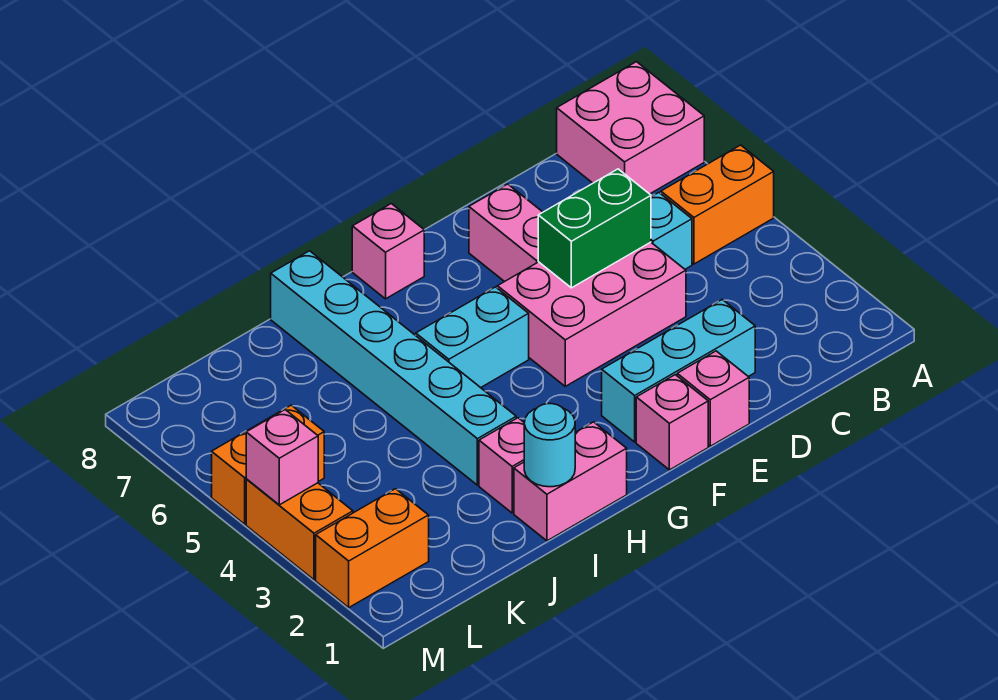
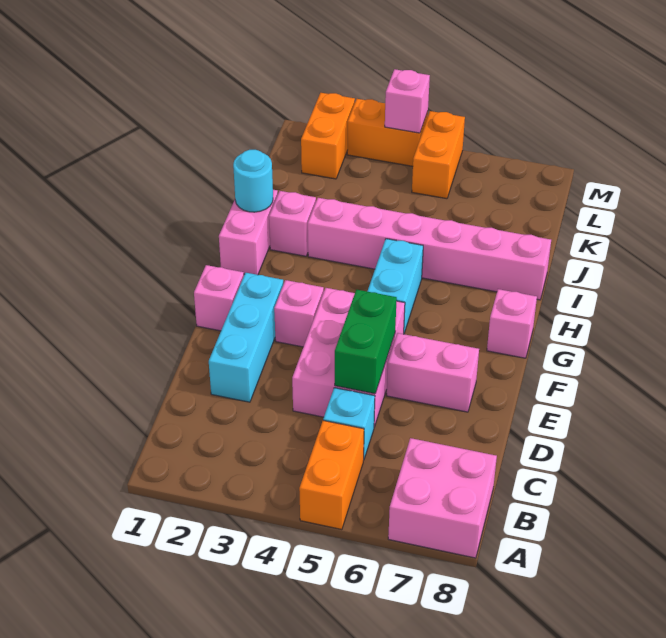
pink brick E1 level 1 -> pink brick F3 level 1
cyan brick I3:I8 level 1 -> pink brick I3:I8 level 1

